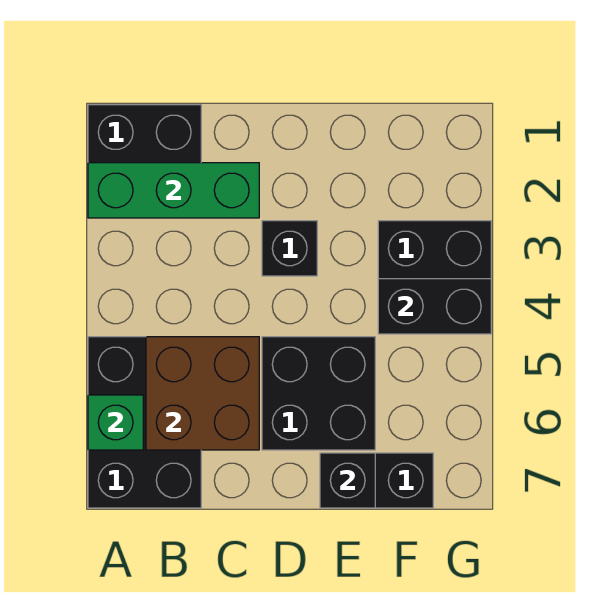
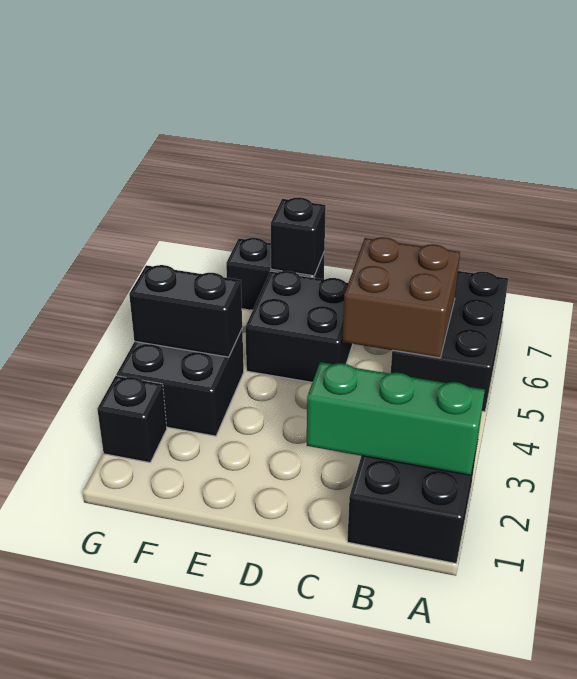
green brick A6 level 2 -> none
black brick D3 level 1 -> black brick G2 level 1

